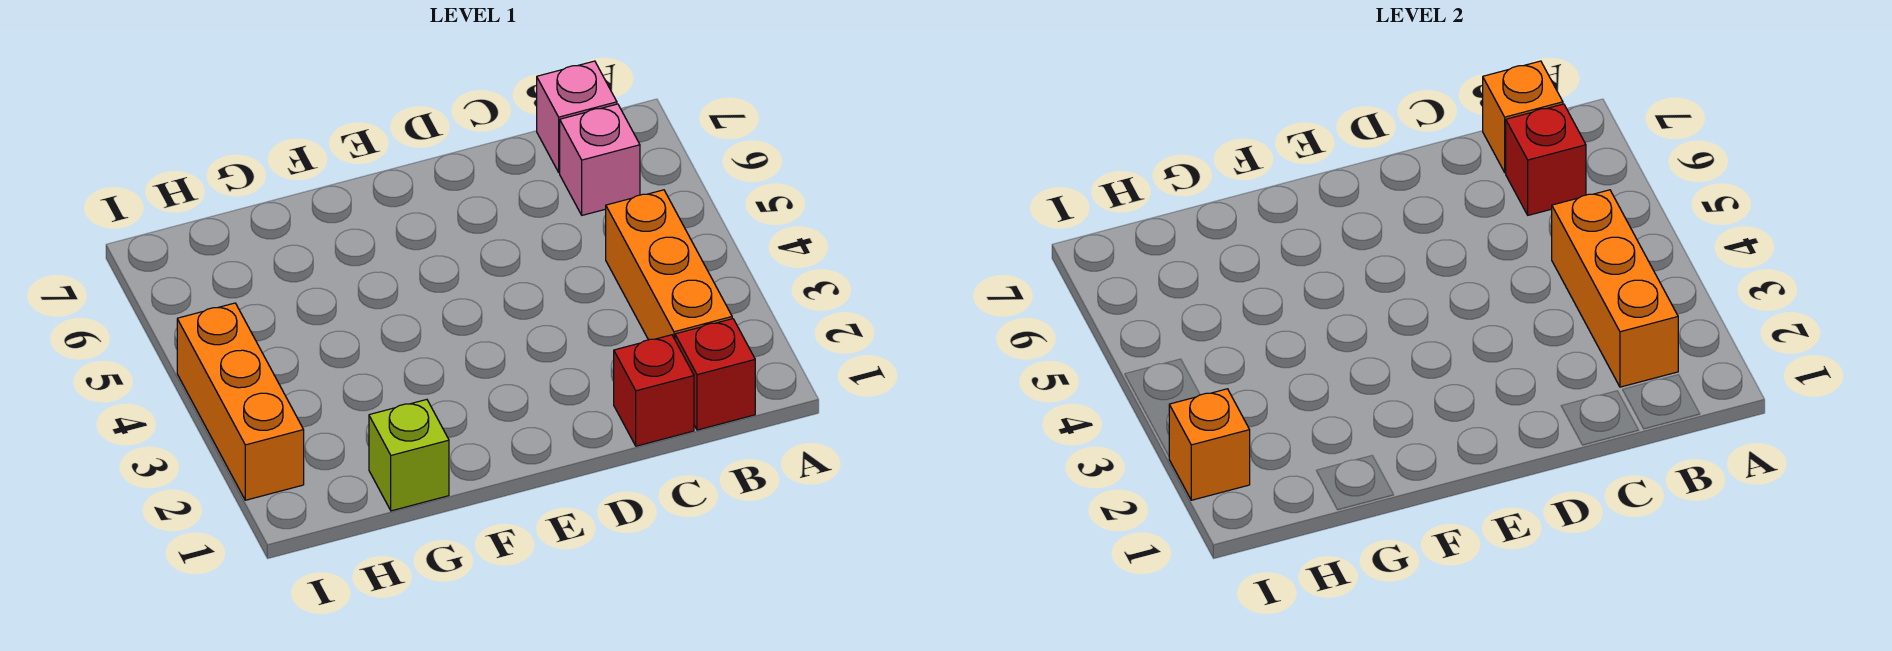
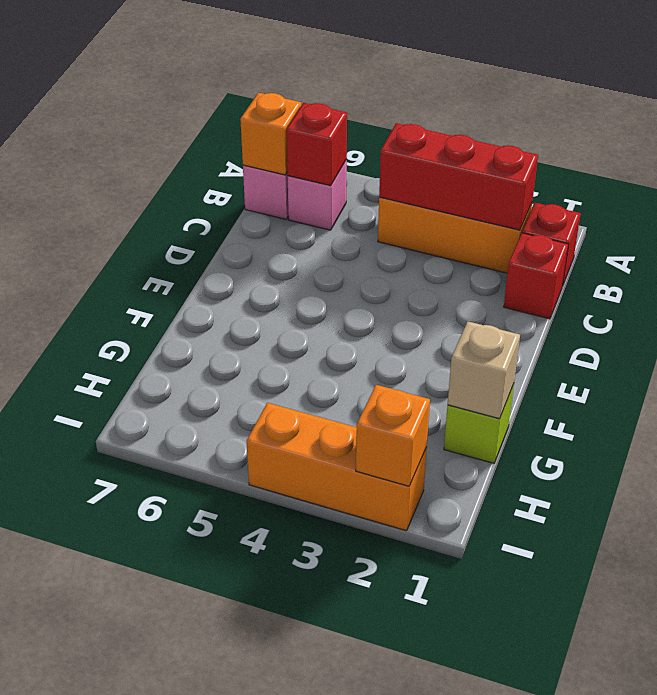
orange brick B2:B4 level 2 -> red brick B2:B4 level 2
none -> tan brick G1 level 2

